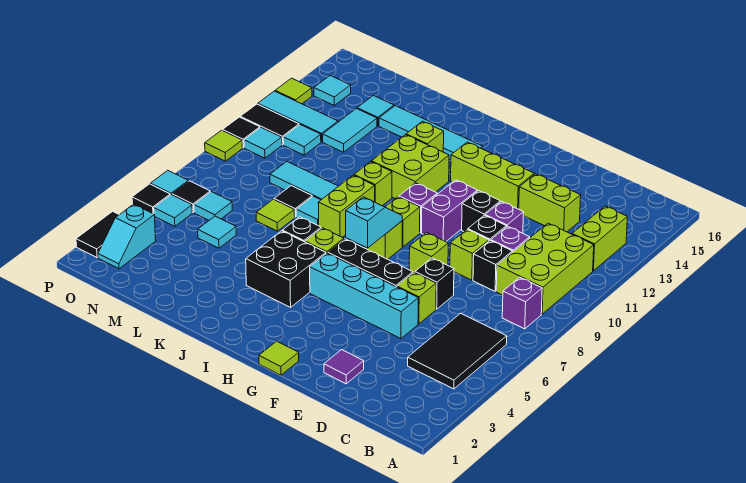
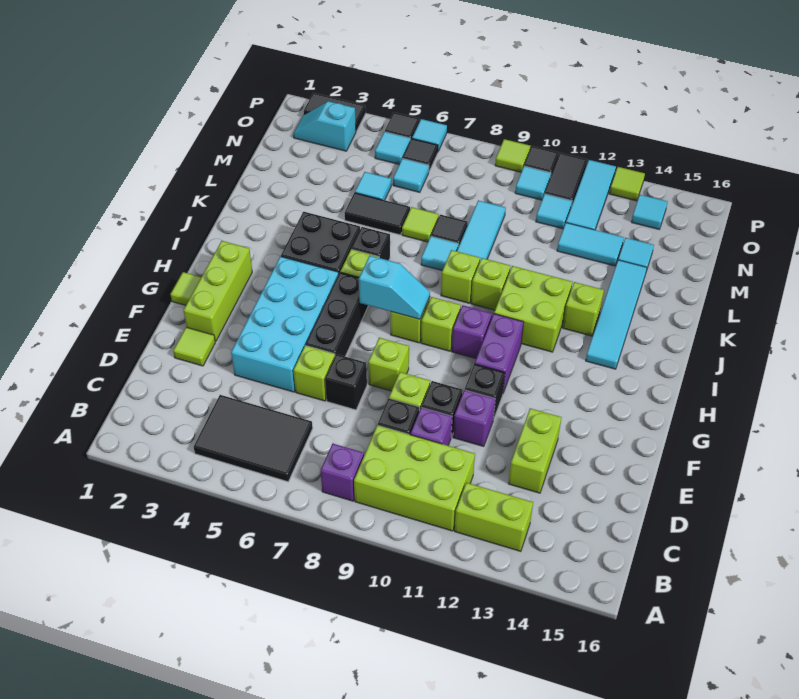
purple tile E2 level 1 -> lime tile E2 level 1
cyan brick E5:H5 level 1 -> cyan brick E4:H5 level 1
lime brick F13:H13 level 1 -> lime brick F2:H2 level 1
purple brick G10:G11 level 1 -> purple brick G11:H11 level 1
lime brick J8:J9 level 1 -> lime brick J9 level 1
none -> black tile L5:L6 level 1

